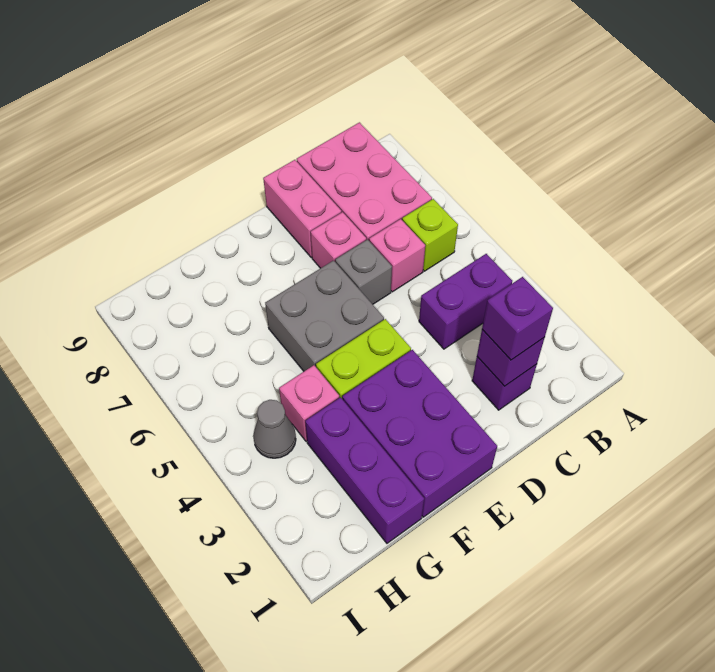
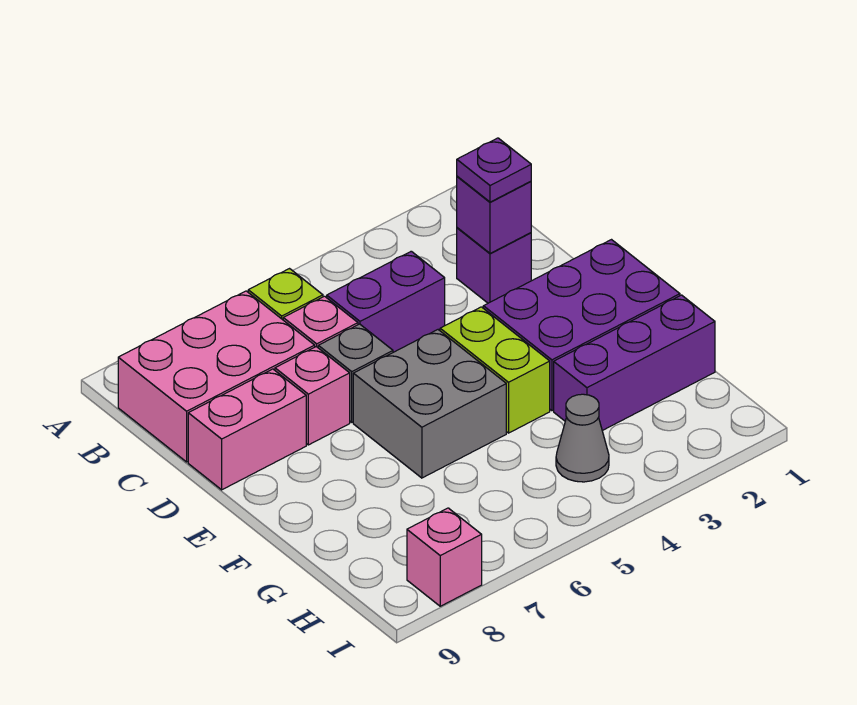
purple brick B4:C4 level 1 -> purple brick C4:C5 level 1
purple brick C2 level 3 -> purple plate C2 level 3
pink brick G4 level 1 -> pink brick I8 level 1

